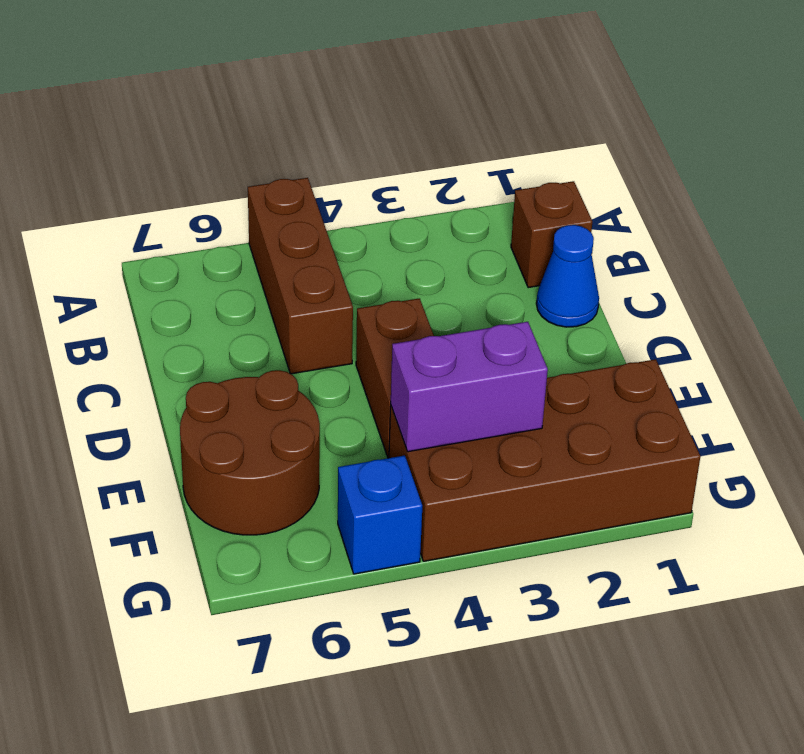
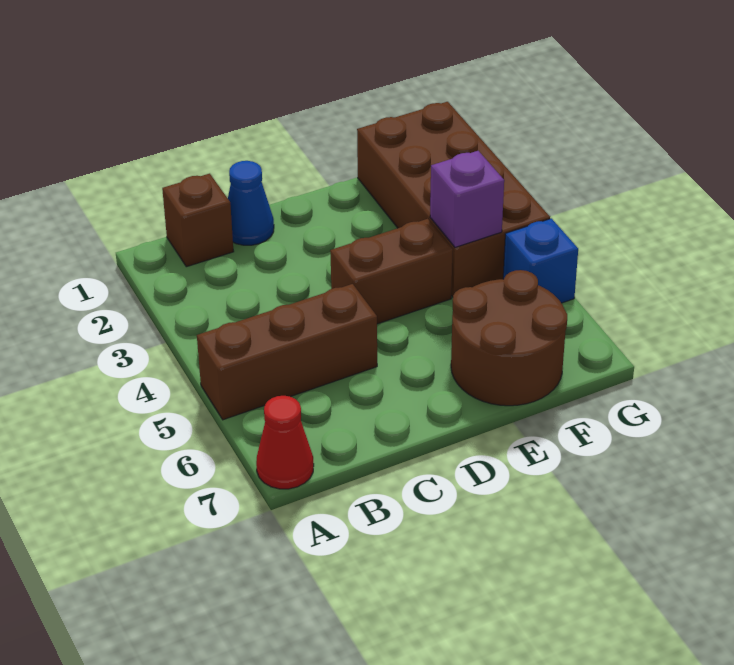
none -> red cone A7 level 1
purple brick F3:F4 level 2 -> purple brick F4 level 2

